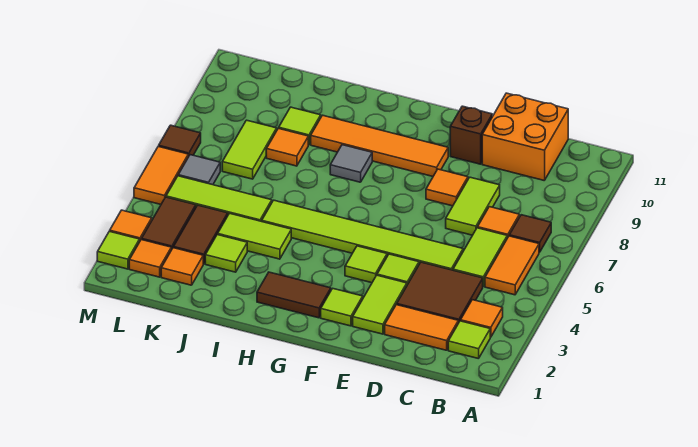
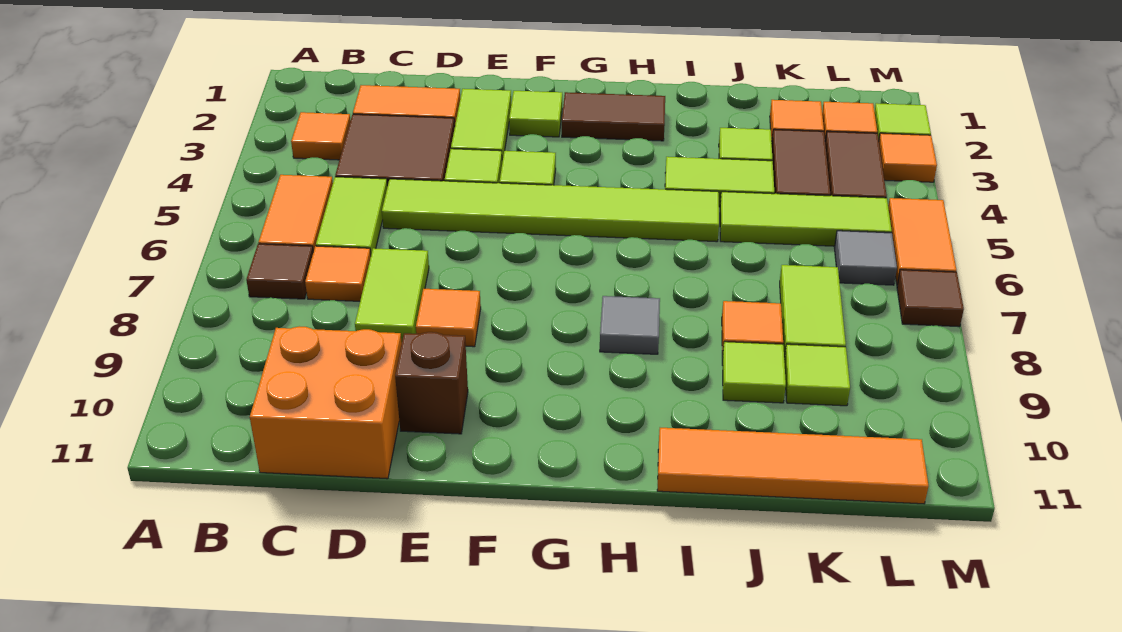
lime tile B2 level 1 -> lime tile K9 level 1
orange tile F9:I9 level 1 -> orange tile I11:L11 level 1

